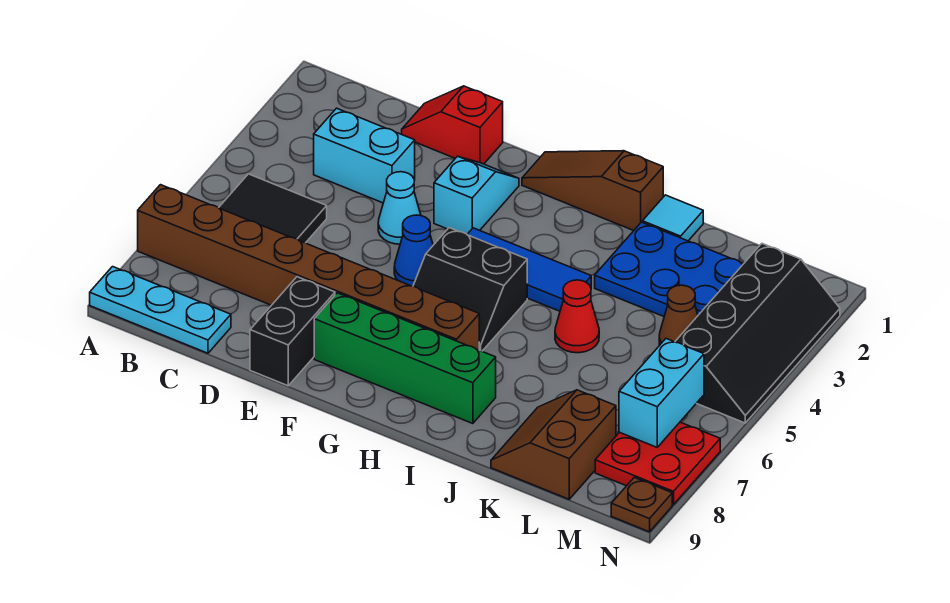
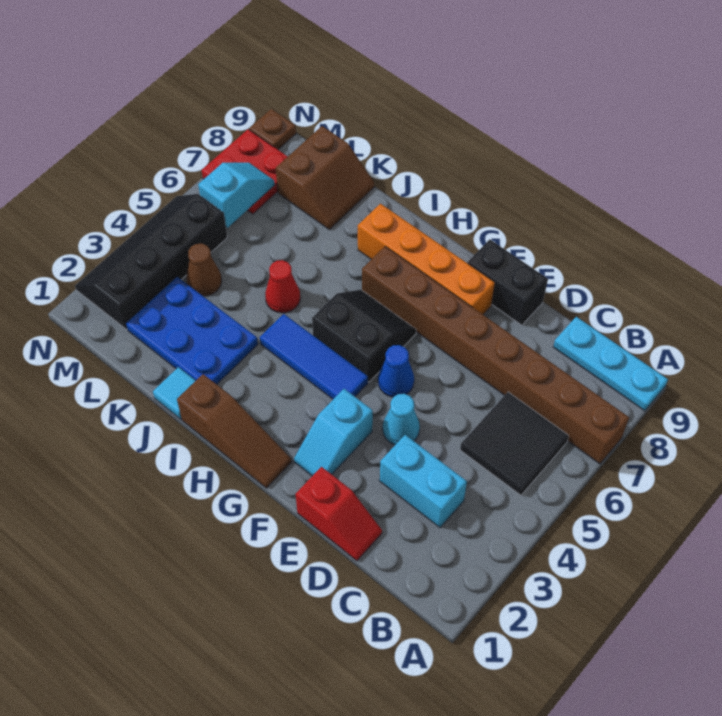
black brick E8:E9 level 1 -> black brick E9:F9 level 1
green brick F8:I8 level 1 -> orange brick F8:I8 level 1
cyan brick M6:M7 level 2 -> cyan slope M6:M7 level 2 top 6

